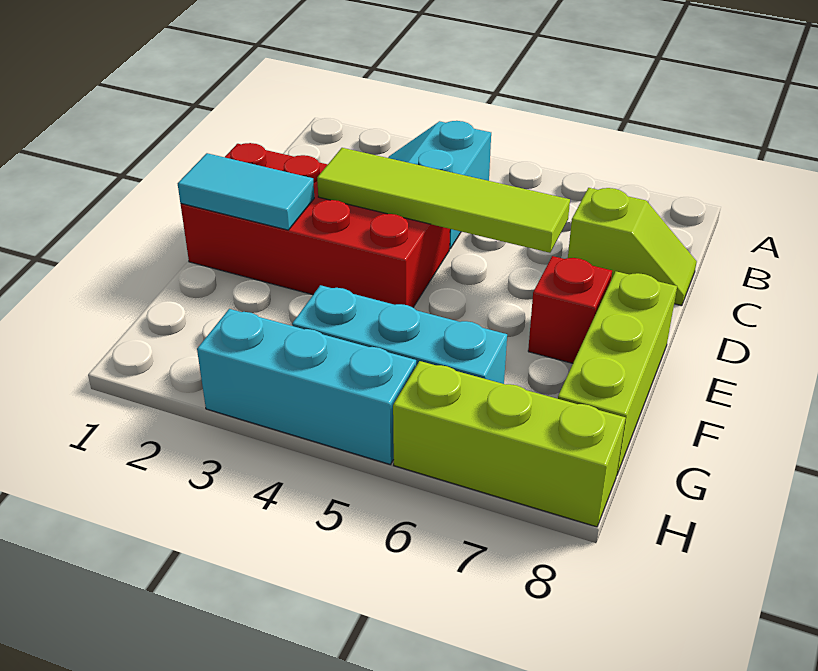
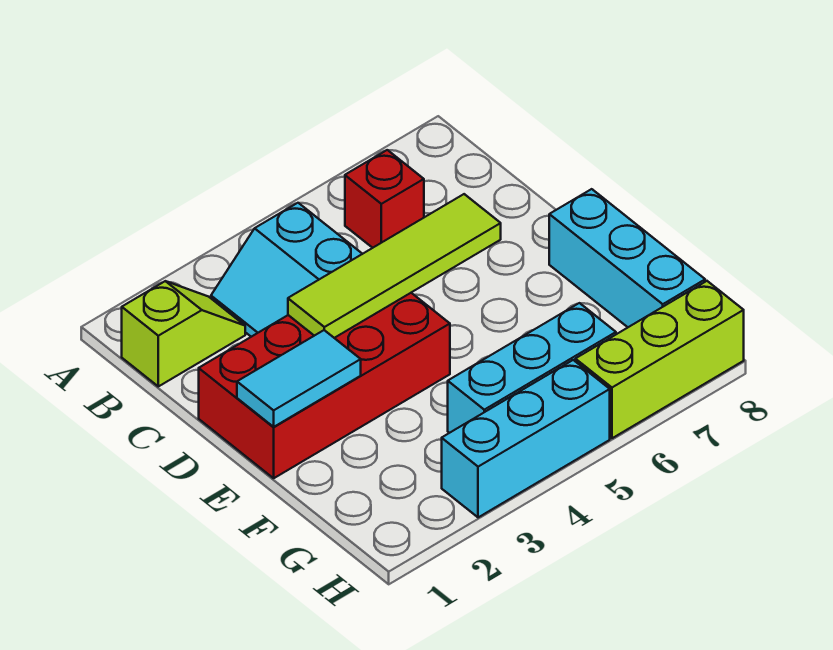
lime slope C7:C8 level 1 top 7 -> lime slope B1:B2 level 1 top 1
red brick E7 level 1 -> red brick B6 level 1
lime brick E8:G8 level 1 -> cyan brick E8:G8 level 1

